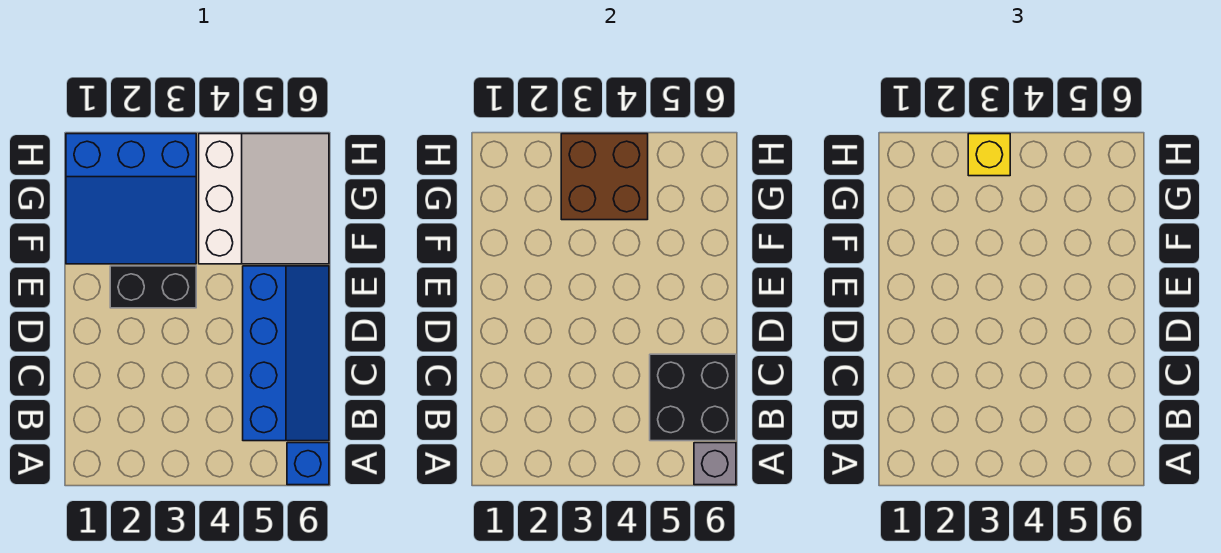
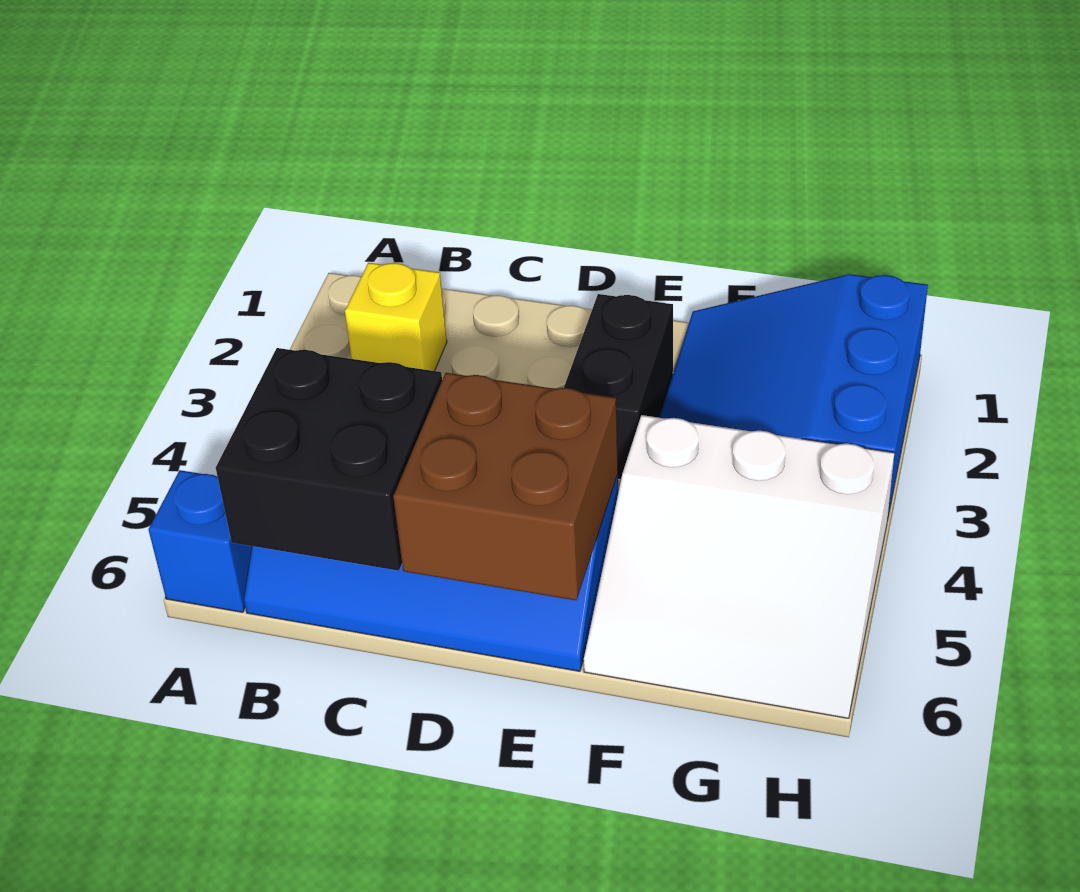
grey brick A6 level 2 -> none
brown brick G3:H4 level 2 -> brown brick D5:E6 level 2
yellow brick H3 level 3 -> yellow brick B2 level 1

